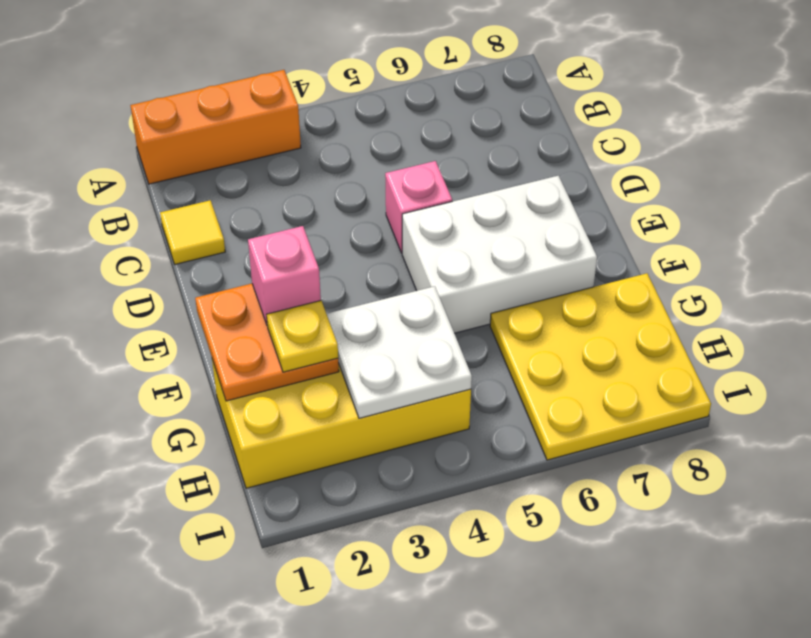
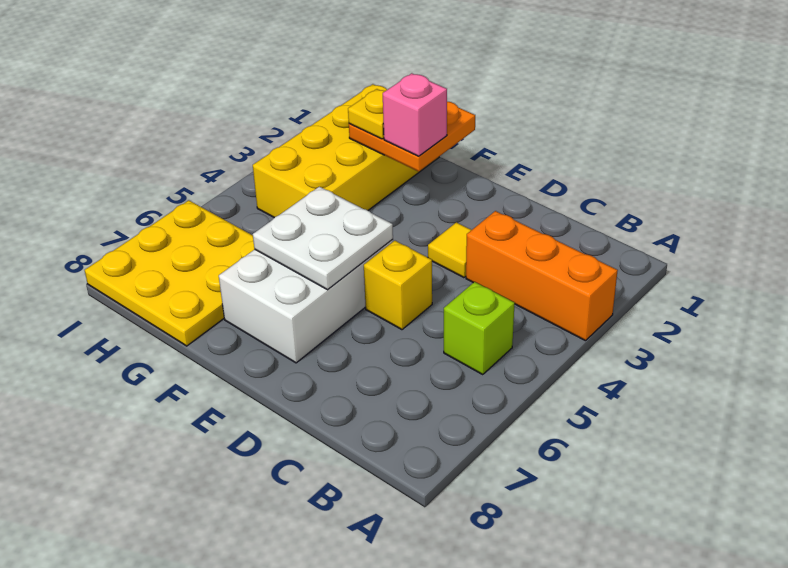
orange brick A1:A3 level 1 -> orange brick A3:C3 level 1
none -> lime brick B5 level 1
yellow tile C1 level 1 -> yellow tile D3 level 1
pink brick D5 level 1 -> yellow brick D5 level 1
white plate G3:H4 level 2 -> white plate E5:F6 level 2

